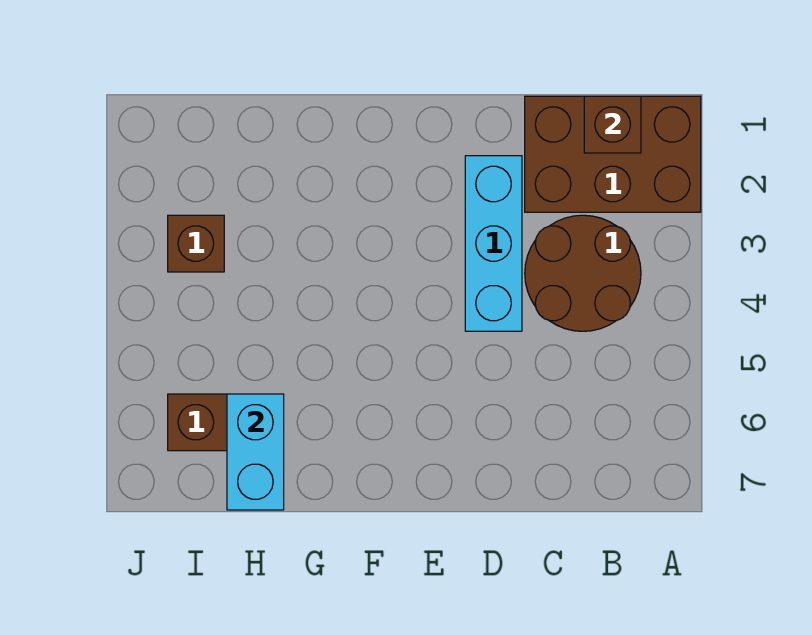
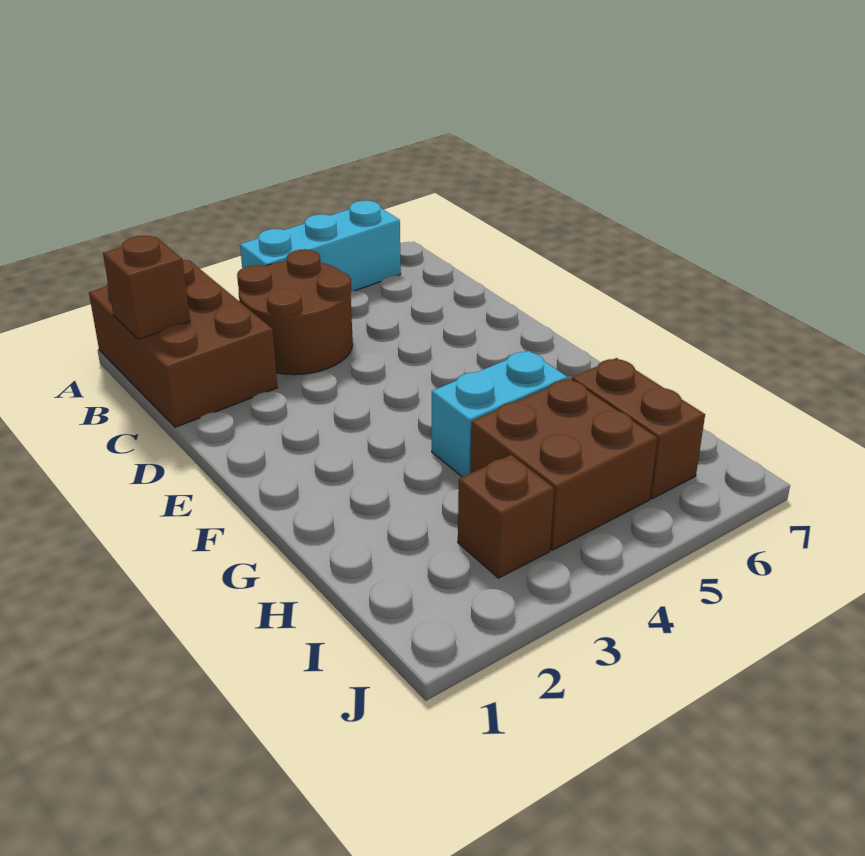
cyan brick D2:D4 level 1 -> cyan brick A4:A6 level 1
none -> brown brick H4:I5 level 1
cyan brick H6:H7 level 2 -> cyan brick G4:G5 level 1

